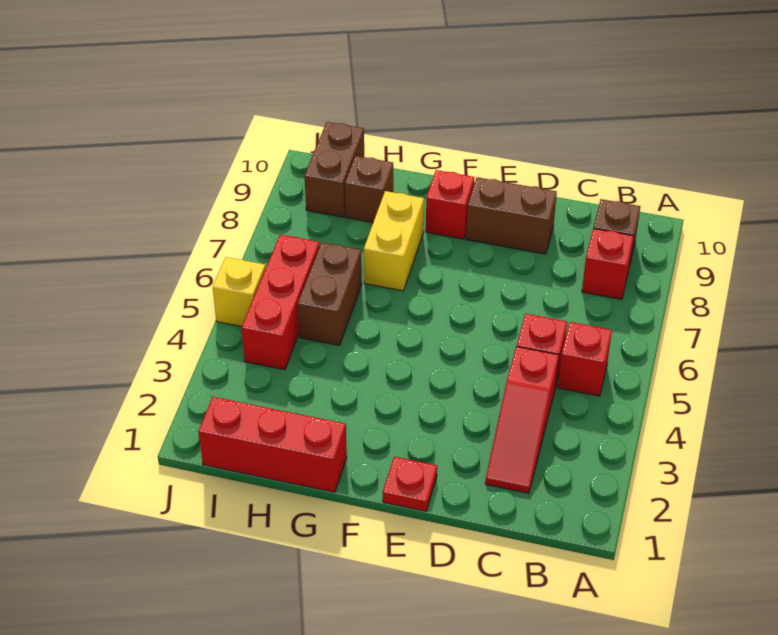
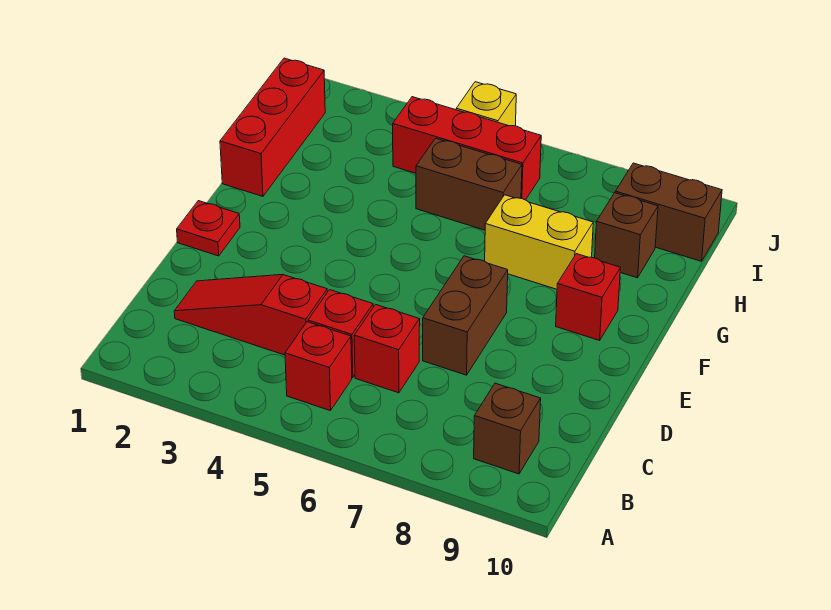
red brick B8 level 1 -> red brick C6 level 1
brown brick D9:E9 level 1 -> brown brick D7:E7 level 1

